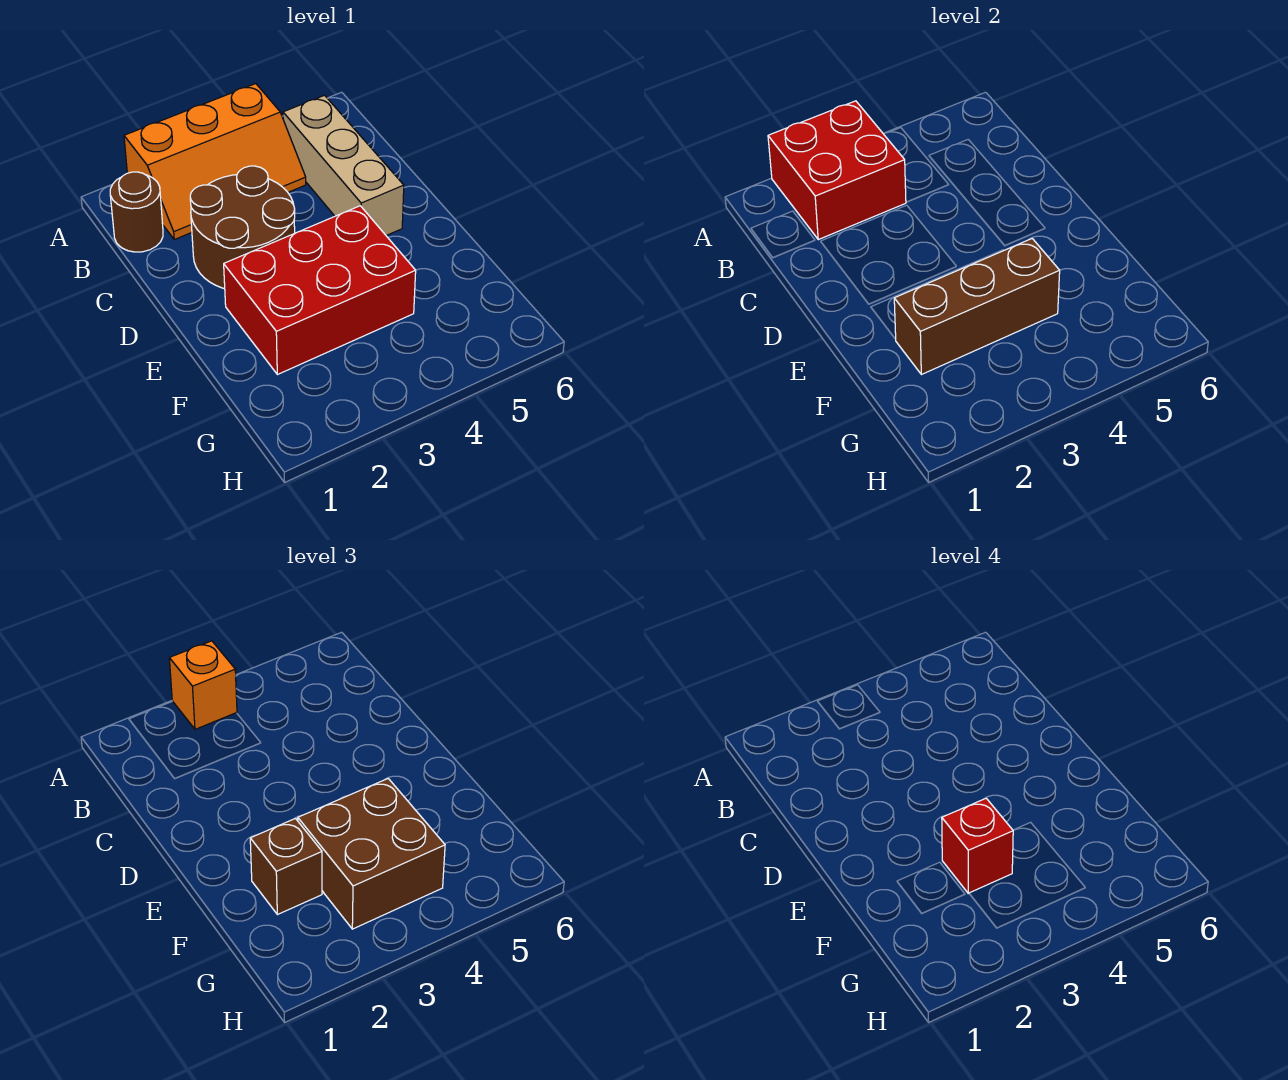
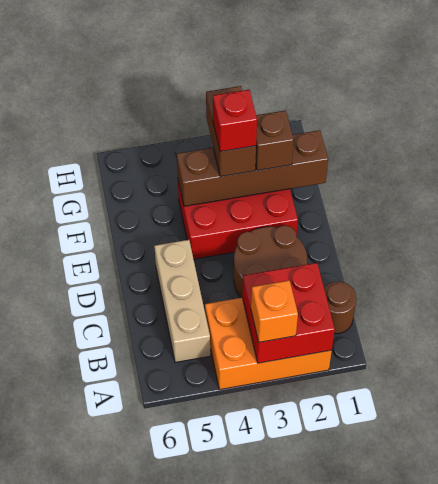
orange slope A2:B4 level 1 top A -> orange brick A2:B4 level 1
brown brick F2:F4 level 2 -> brown brick F1:F4 level 2
brown brick F3:G4 level 3 -> brown brick F3:G3 level 3

